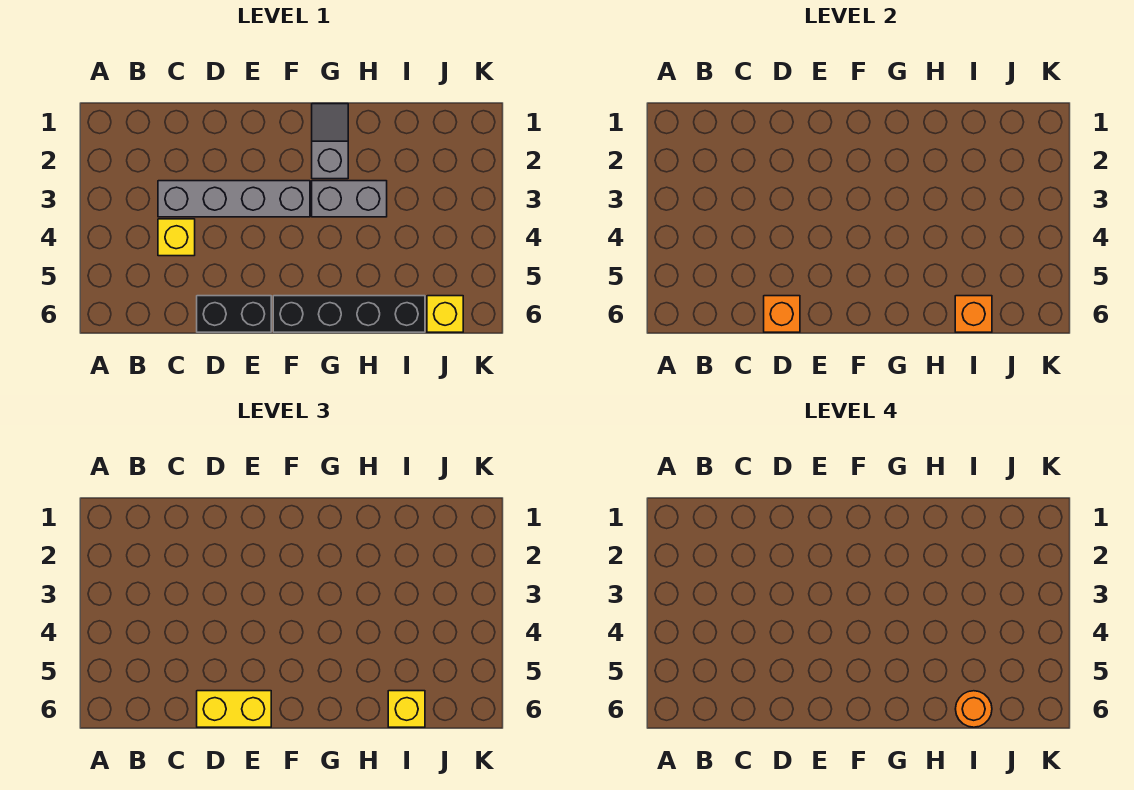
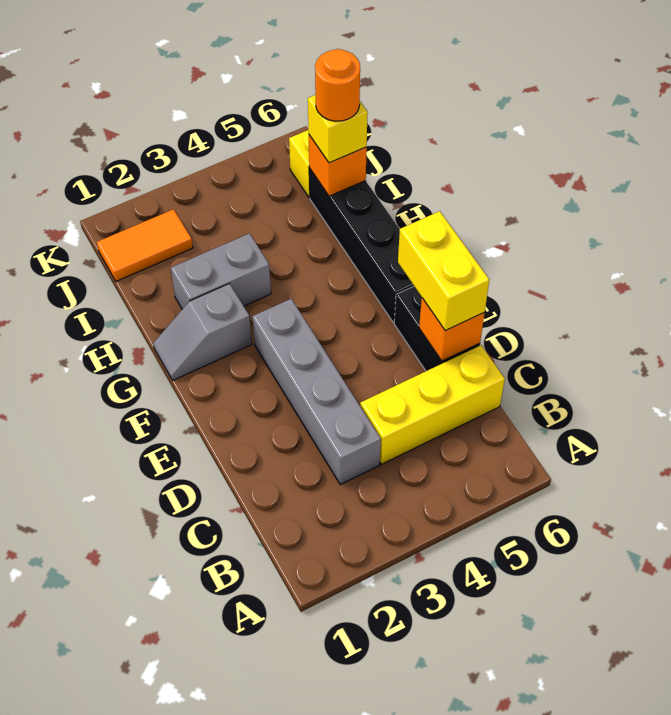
yellow brick C4 level 1 -> yellow brick C4:C6 level 1
grey brick G3:H3 level 1 -> grey brick H2:H3 level 1
none -> orange tile J1:J2 level 1

